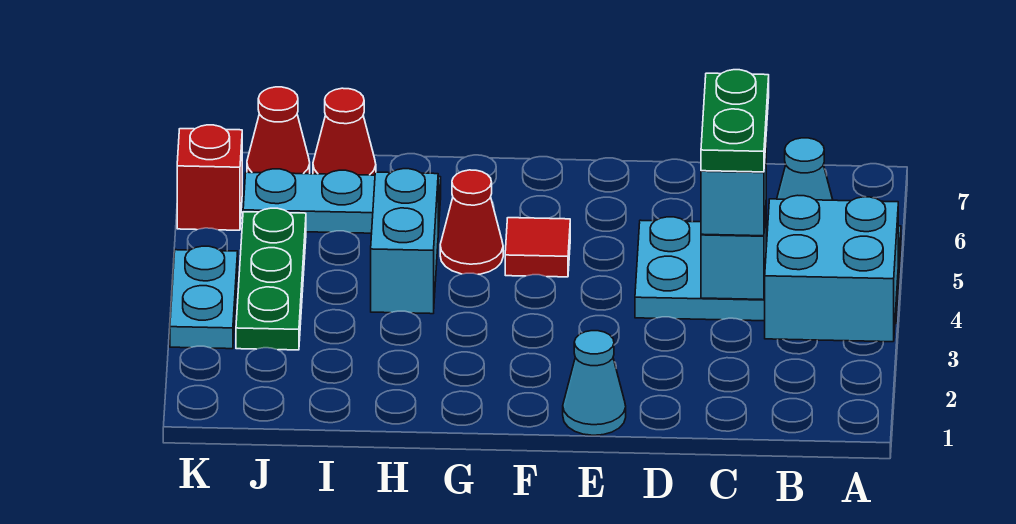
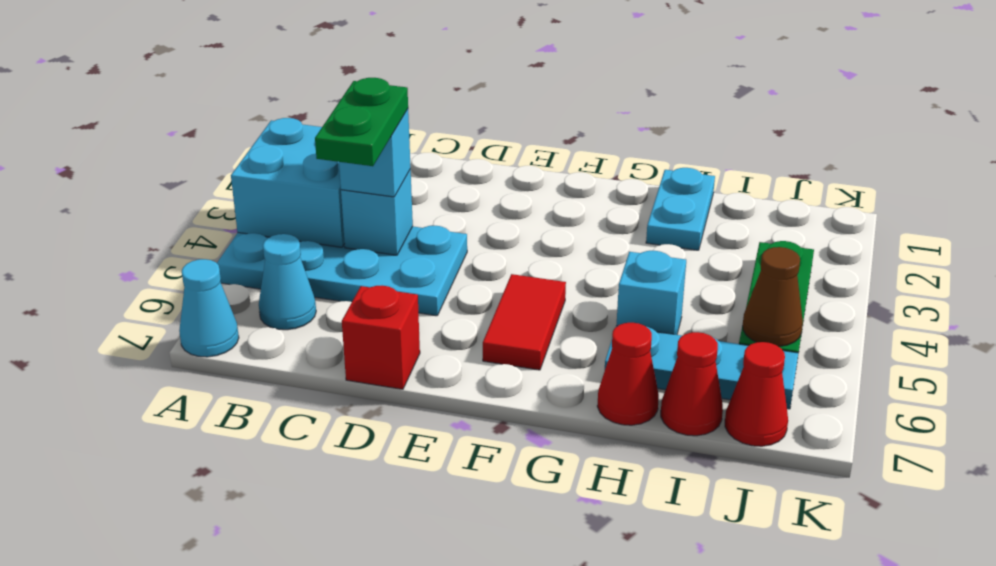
cyan cone E1 level 1 -> cyan cone A7 level 1
red tile F5 level 1 -> red tile F5:F6 level 1
red cone G5 level 1 -> red cone H7 level 1
cyan brick H4:H5 level 1 -> cyan brick H5 level 1
none -> brown cone J5 level 2
cyan plate K3:K4 level 1 -> cyan plate H1:H2 level 1
red brick K6 level 1 -> red brick D7 level 1

